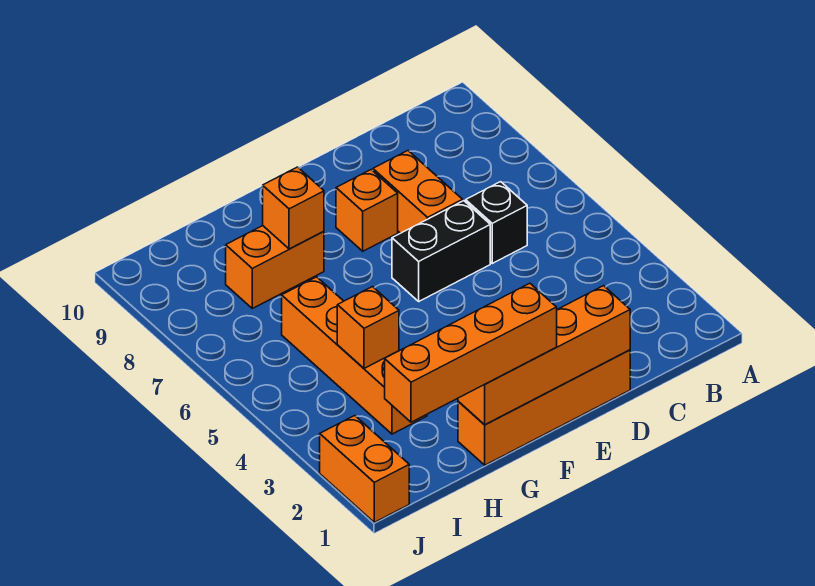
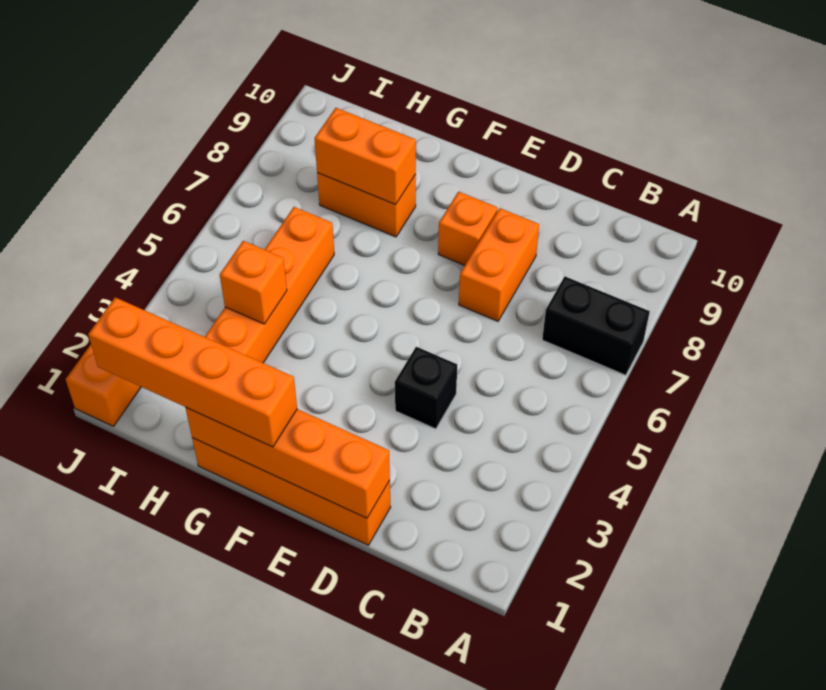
black brick C6 level 1 -> black brick D4 level 1
black brick D6:E6 level 1 -> black brick A7:B7 level 1
orange brick G8 level 2 -> orange brick G8:H8 level 2

